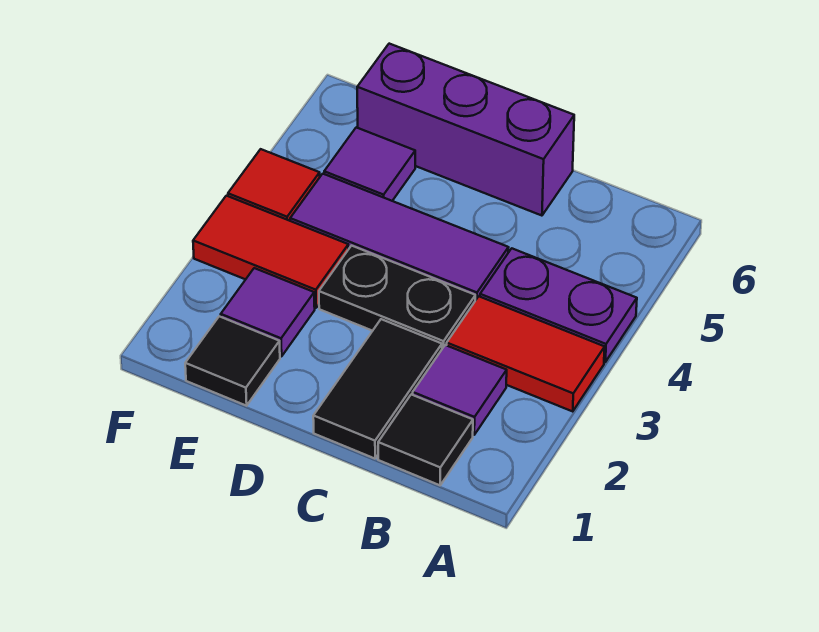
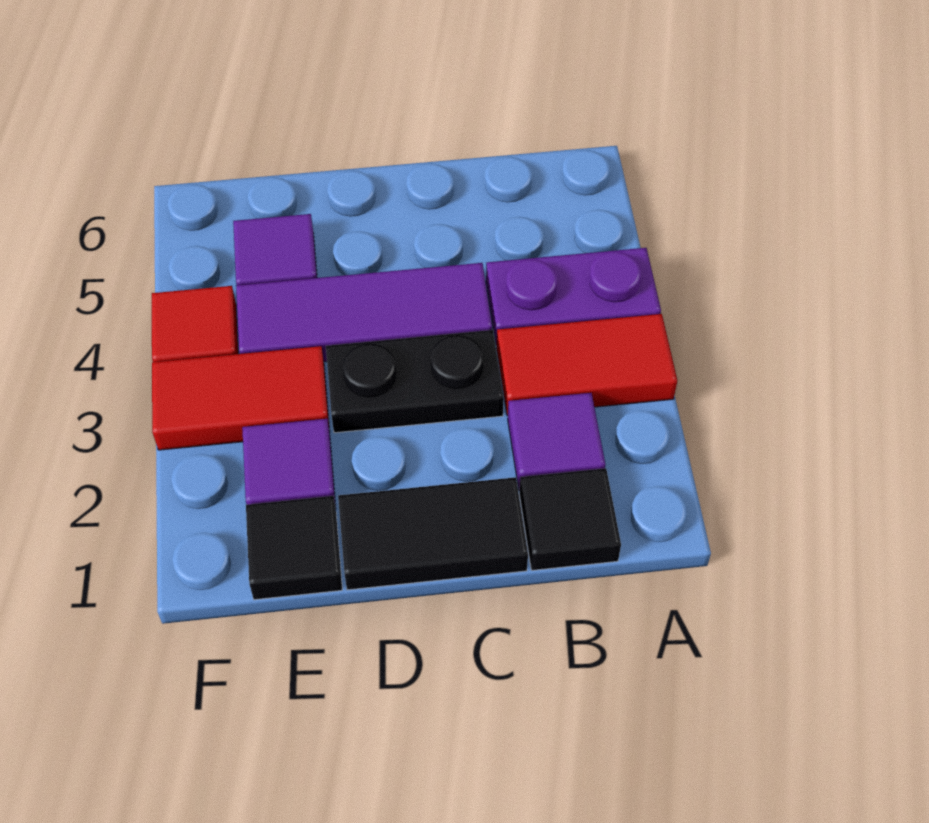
black tile C1:C2 level 1 -> black tile C1:D1 level 1
purple brick C6:E6 level 1 -> none

